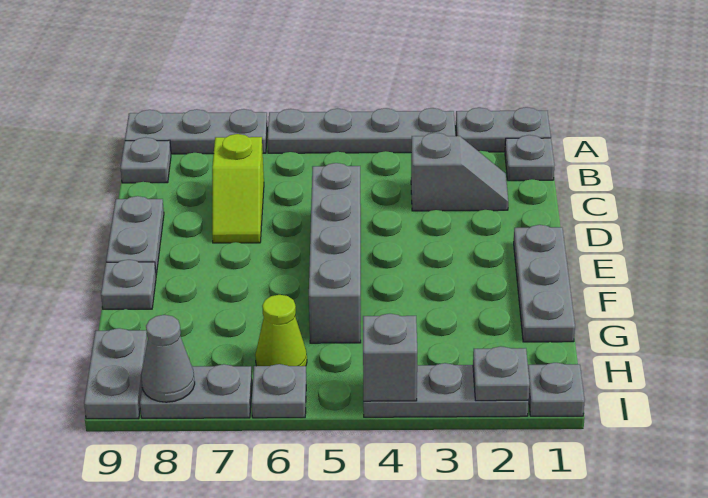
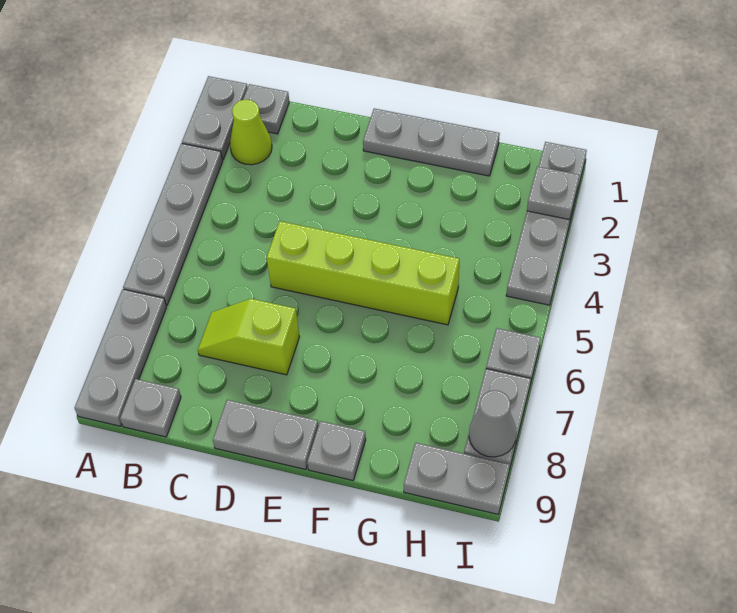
grey slope C2:C3 level 1 top 3 -> none
lime slope C7:D7 level 1 top C -> lime slope C7:D7 level 1 top D
grey brick D5:G5 level 1 -> lime brick D5:G5 level 1
lime cone H6 level 1 -> lime cone B2 level 1
grey brick I4 level 2 -> none

